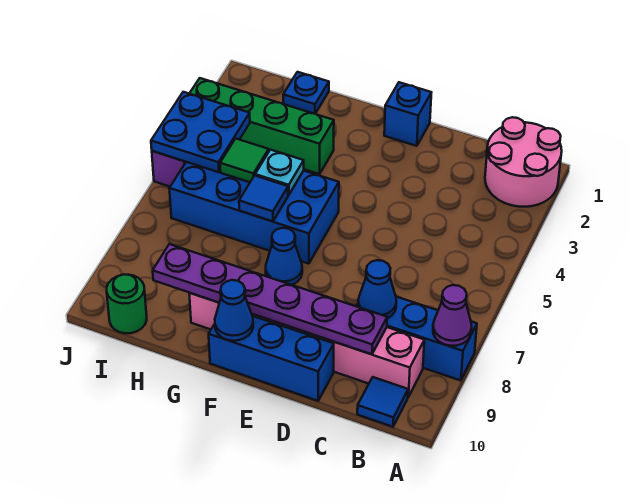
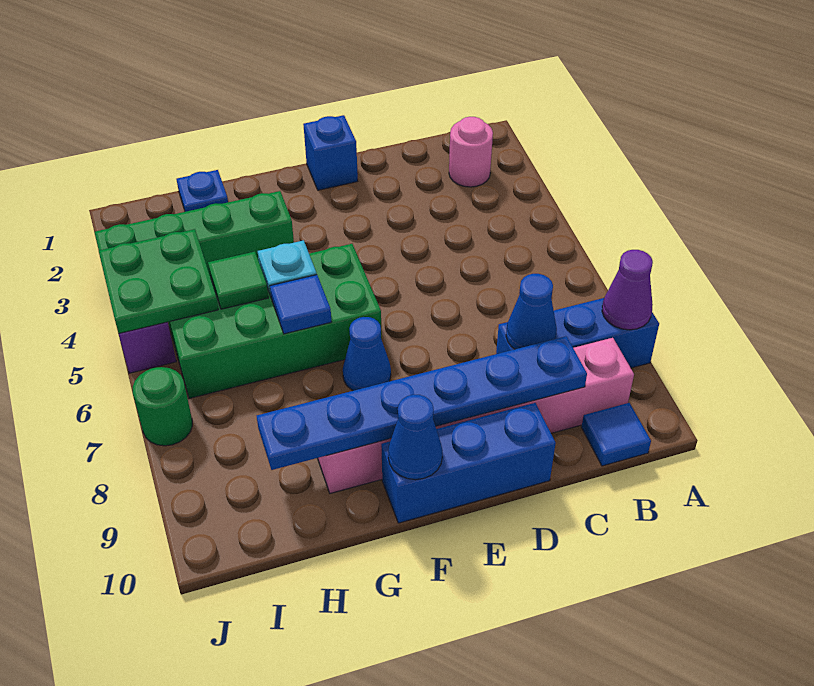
pink round brick A1:B2 level 1 -> pink round brick B2 level 1
purple plate C9:H9 level 2 -> blue plate C9:H9 level 2
blue brick F5:I6 level 1 -> green brick F5:I6 level 1
blue plate I4:J5 level 2 -> green plate I4:J5 level 2
green round brick I10 level 1 -> green round brick J7 level 1

